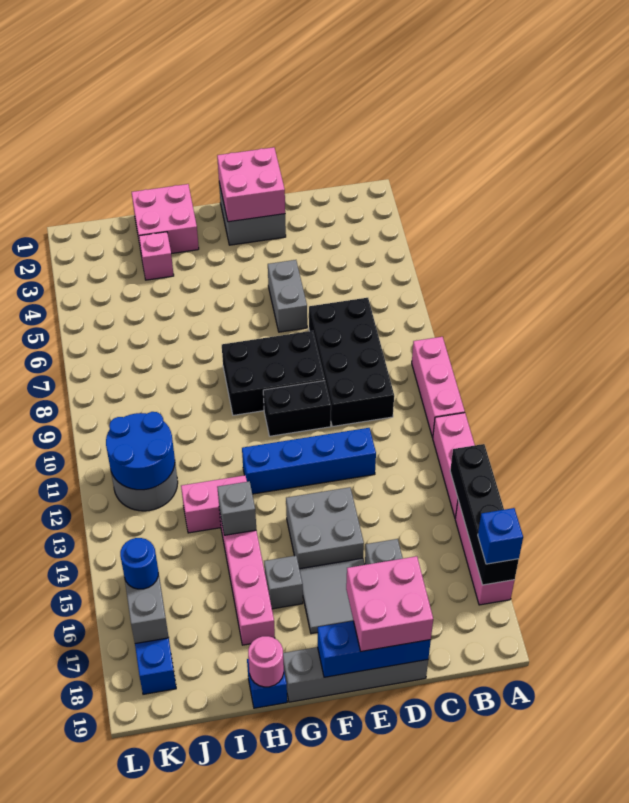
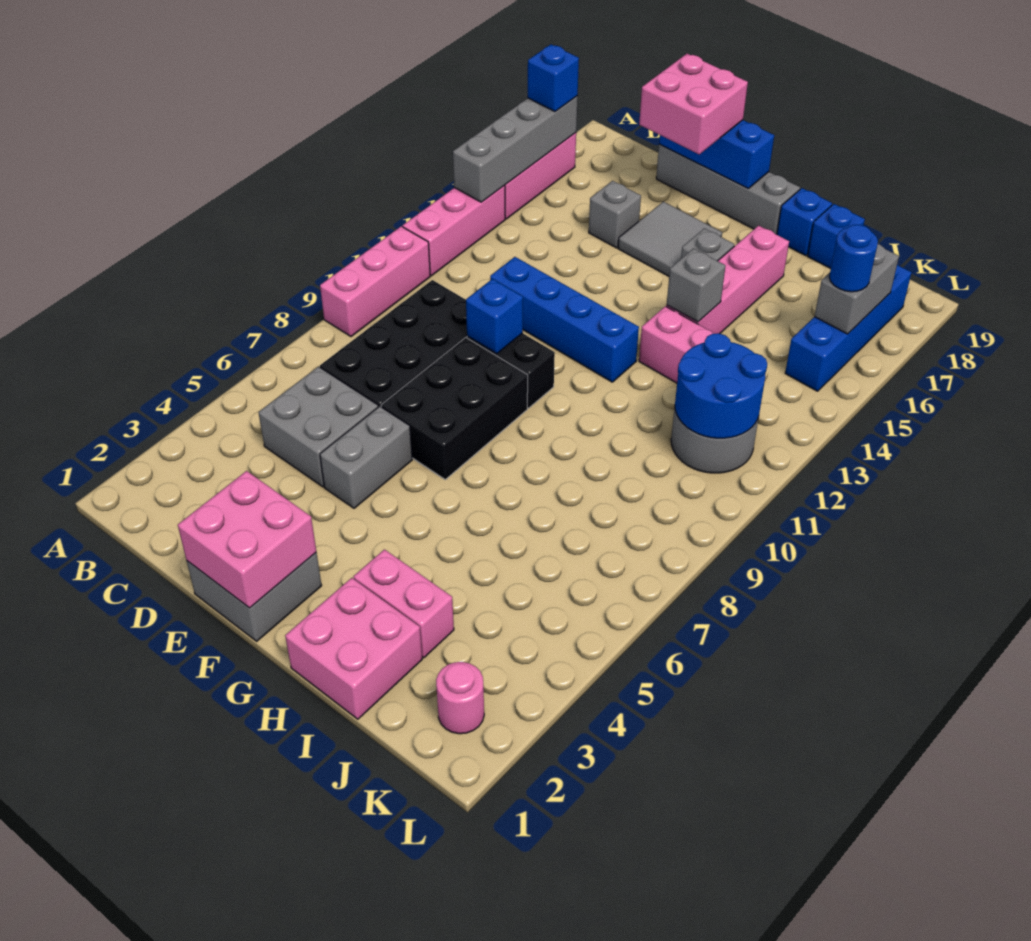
black brick A14:A17 level 2 -> grey brick A14:A17 level 2
black brick E8:G9 level 1 -> black brick E7:F9 level 1
none -> blue brick E10 level 2
grey brick E14:F15 level 1 -> grey brick C5:D6 level 1
pink round brick H19 level 2 -> pink round brick K2 level 1
pink brick I3 level 1 -> pink brick H3:I3 level 1
none -> blue brick I19 level 1

